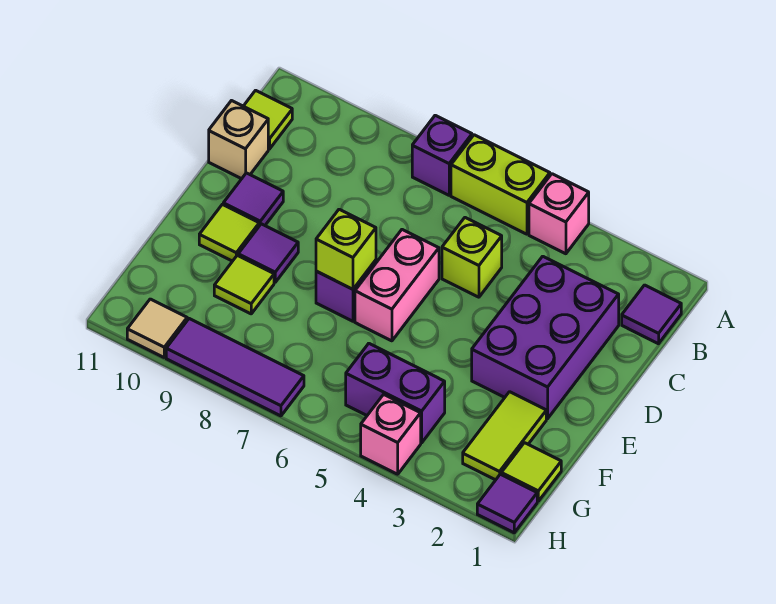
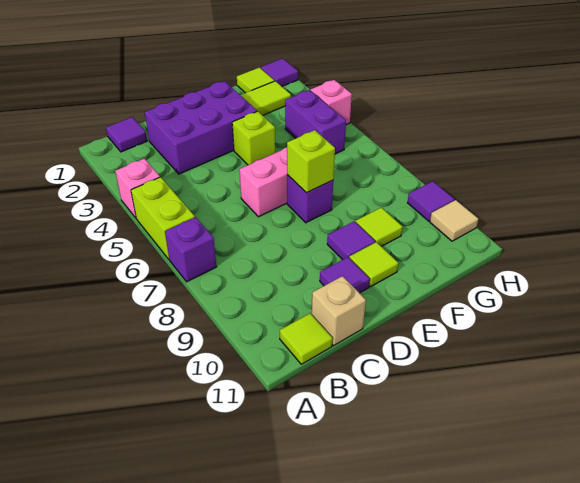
lime brick C5 level 1 -> lime brick E4 level 1
purple tile H7:H9 level 1 -> purple tile H9 level 1

